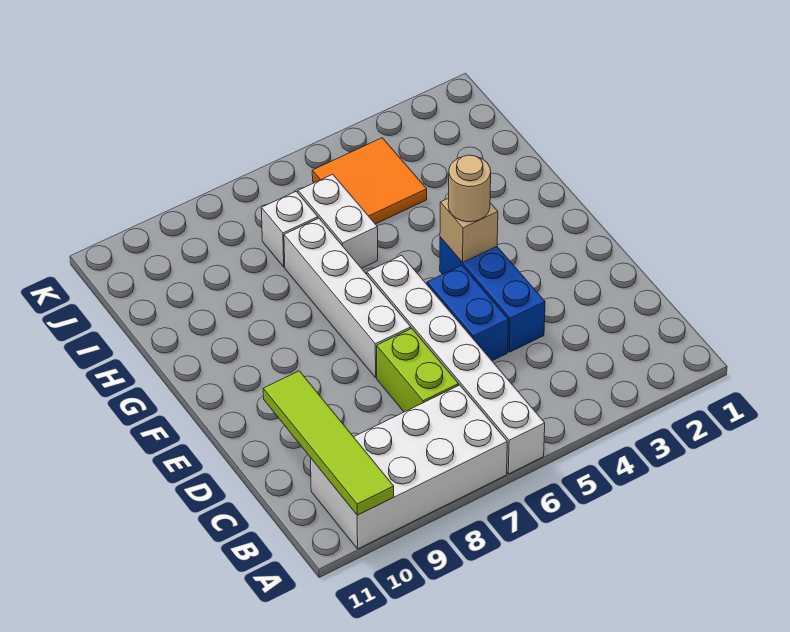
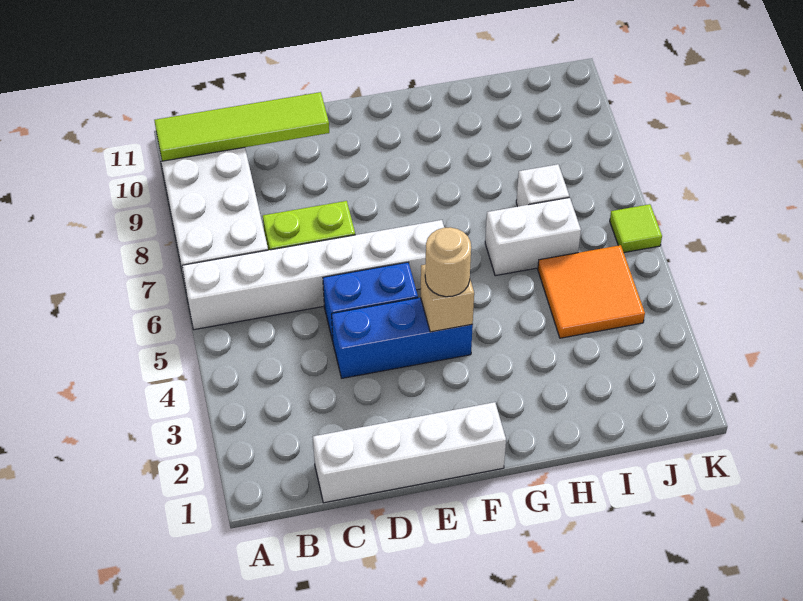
white brick E7:H7 level 1 -> white brick C1:F1 level 1
none -> lime tile K6 level 1

